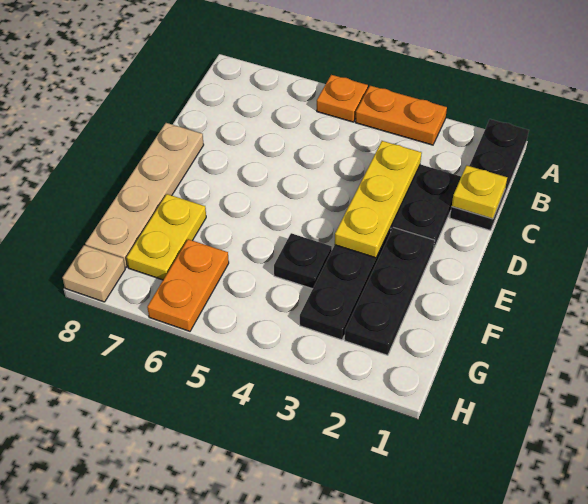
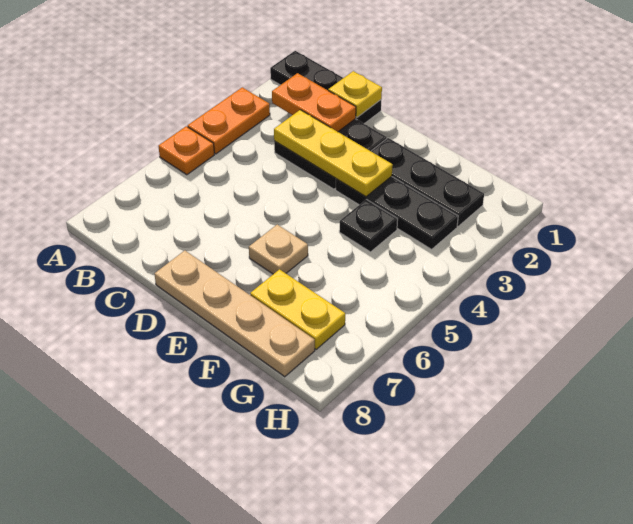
orange plate G6:H6 level 1 -> orange plate B2:C2 level 2
tan plate H8 level 1 -> tan plate E6 level 1

